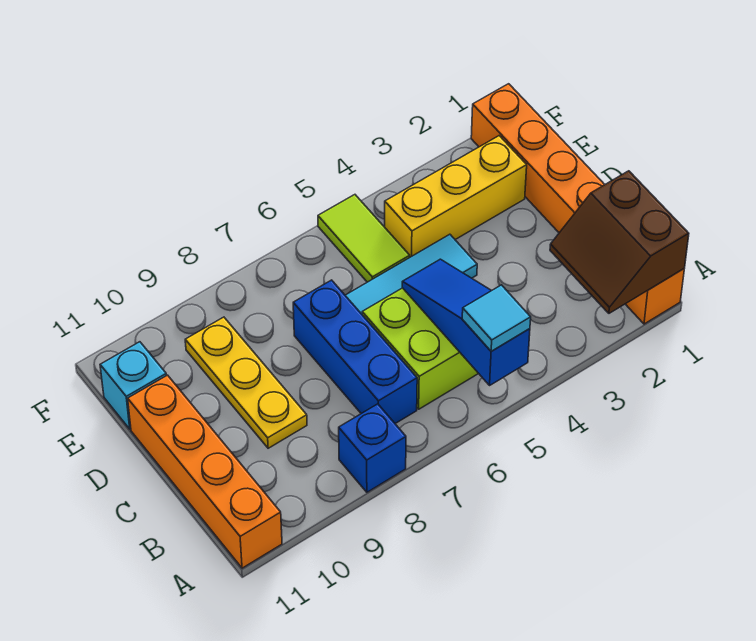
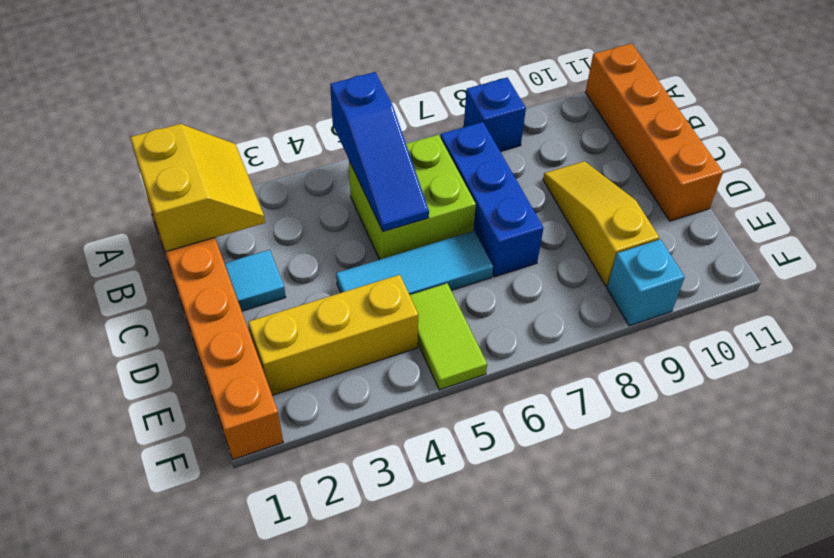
brown slope A1:B2 level 2 top 1 -> yellow slope A1:B2 level 2 top 1
cyan tile A5 level 3 -> cyan tile C2 level 1
yellow plate C9:E9 level 1 -> yellow slope C9:E9 level 1 top E
cyan brick E11 level 1 -> cyan brick F9 level 1

